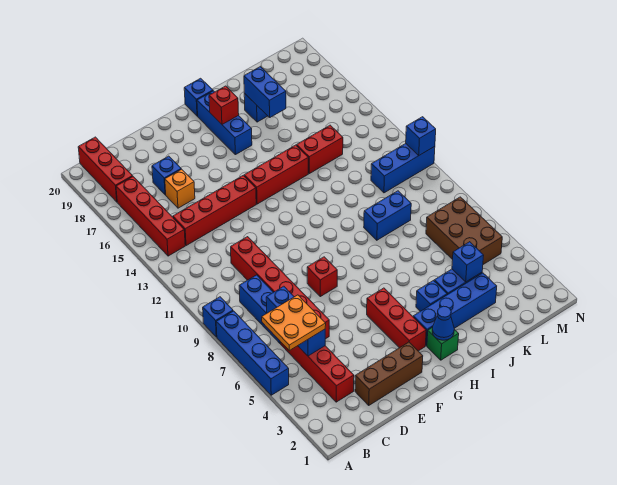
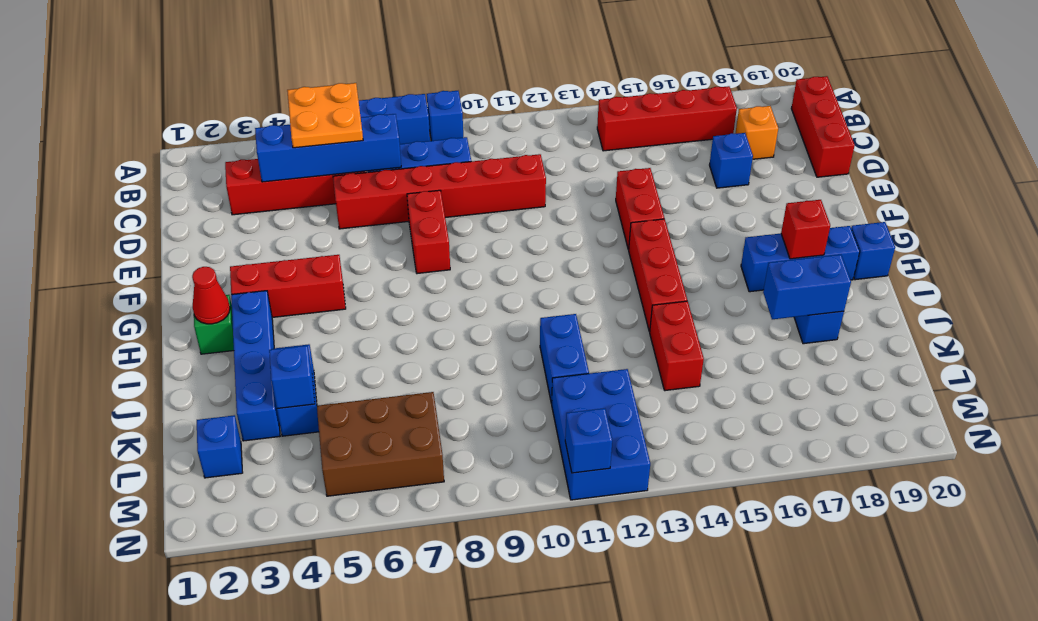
red brick B18:B20 level 1 -> red brick B20:D20 level 1
blue brick C5:C7 level 2 -> blue brick C4:C7 level 2
red brick C14:F14 level 1 -> red brick E14:F14 level 1
brown brick D2:F2 level 1 -> none
orange brick D16 level 1 -> orange brick C18 level 1
red brick F8 level 1 -> red brick E8:F8 level 1
blue cone H2 level 2 -> red cone H2 level 2
blue brick I4 level 1 -> blue brick L2 level 1
blue brick J9:K9 level 1 -> blue brick J11:K11 level 1
blue brick L11:N11 level 1 -> blue brick L11:N12 level 1

